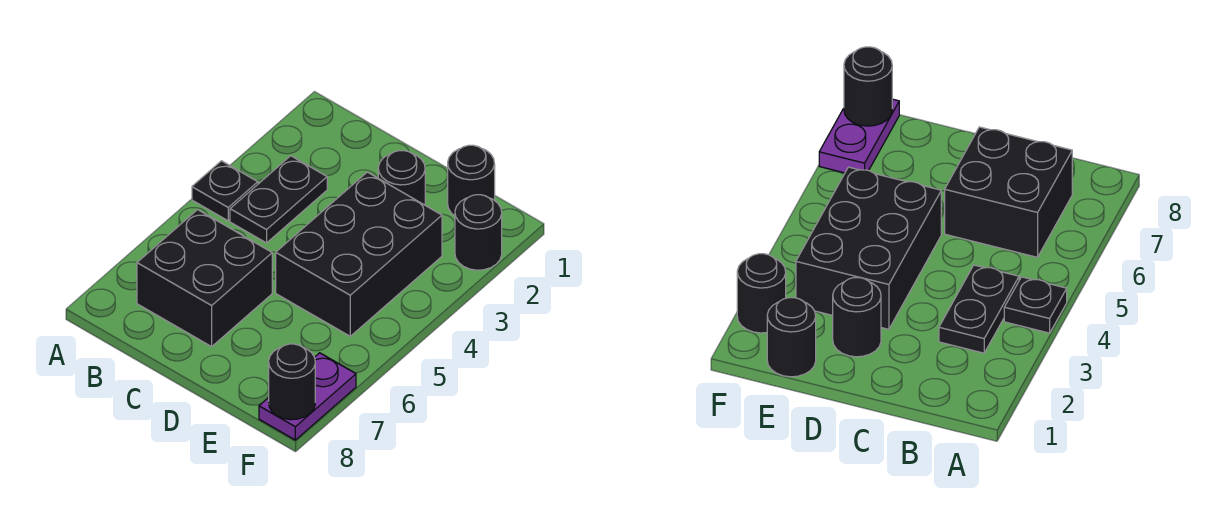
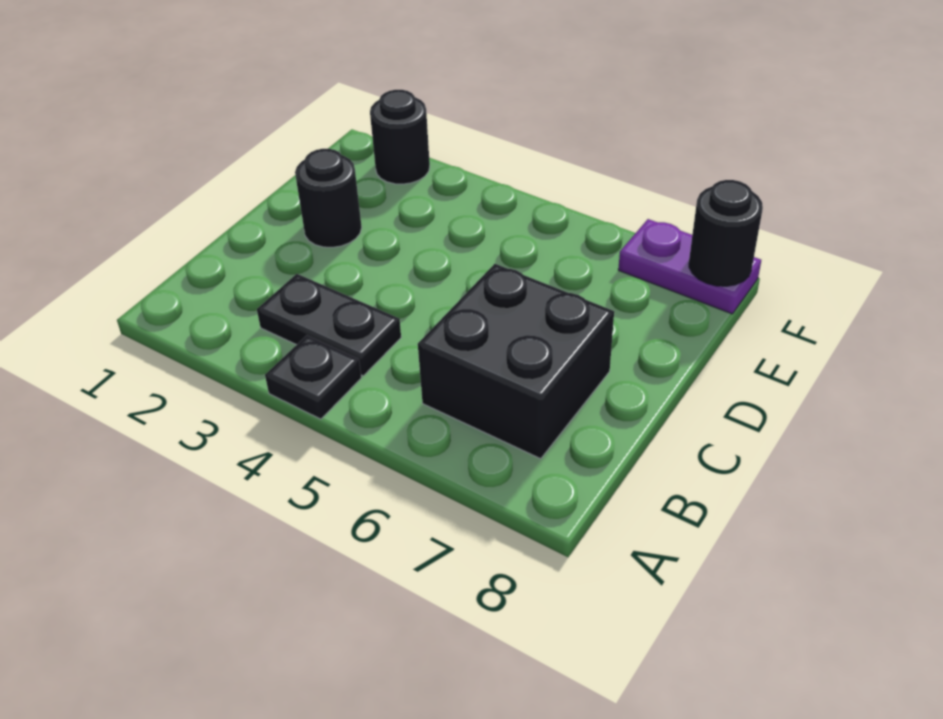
black brick D3:E5 level 1 -> none
black round brick E1 level 1 -> none

